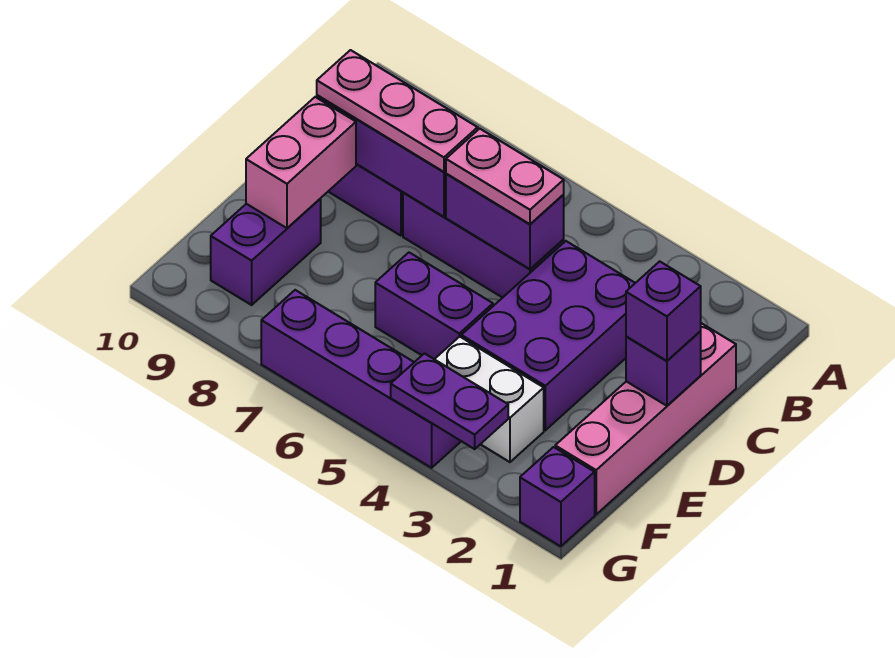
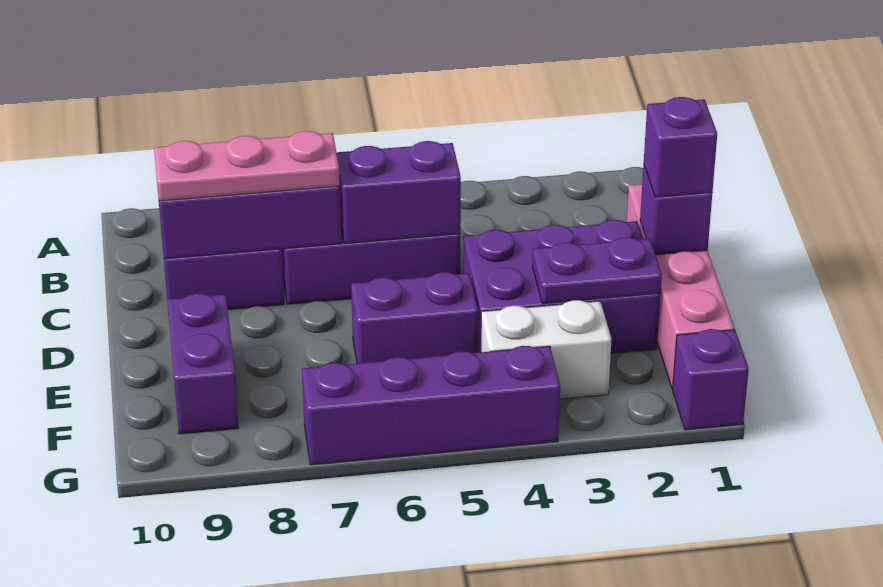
purple brick C3:E4 level 1 -> purple brick D2:E4 level 1
pink plate C5:C6 level 3 -> none
pink brick D9:E9 level 2 -> none
purple plate G3:G4 level 2 -> purple plate E2:E3 level 2

